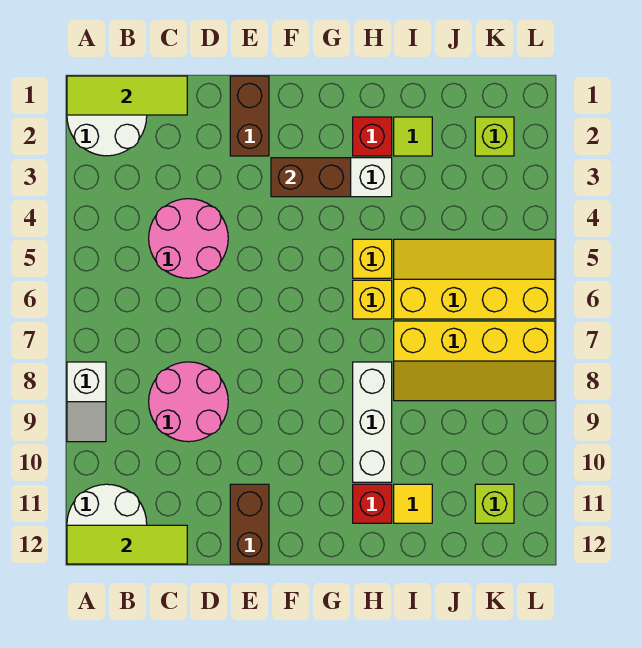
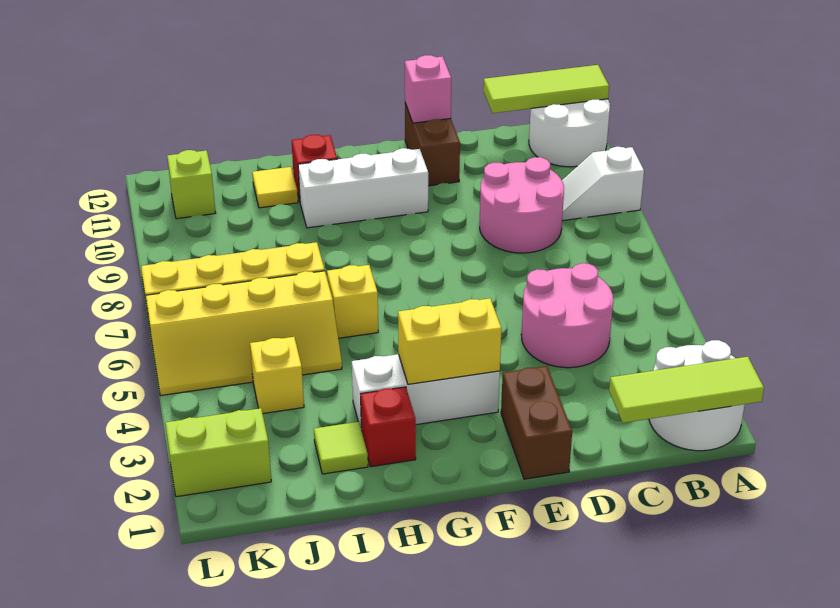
white slope A8:A9 level 1 top 8 -> white slope A9:B9 level 1 top A
none -> pink brick E12 level 2
brown brick F3:G3 level 2 -> yellow brick F3:G3 level 2
yellow brick H5 level 1 -> yellow brick J4 level 1
white brick H8:H10 level 1 -> white brick F10:H10 level 1
lime brick K2 level 1 -> lime brick K2:L2 level 1

